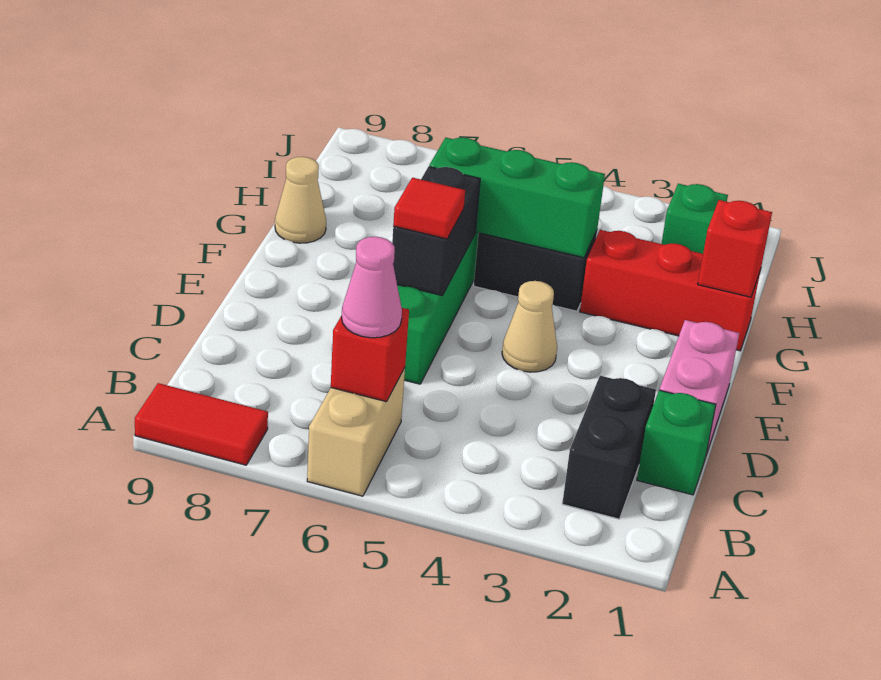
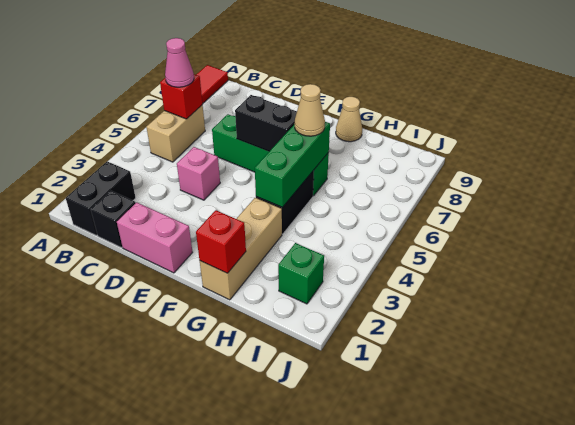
tan brick A6:B6 level 1 -> tan brick B5:B6 level 1
black brick B2:C2 level 1 -> black brick B1:B2 level 1
green brick C1 level 1 -> black brick C1 level 1
none -> pink brick D4 level 1
tan cone E4 level 1 -> tan cone G6 level 3
red tile E6 level 3 -> none
red brick G1:G3 level 1 -> tan brick G1:G3 level 1

